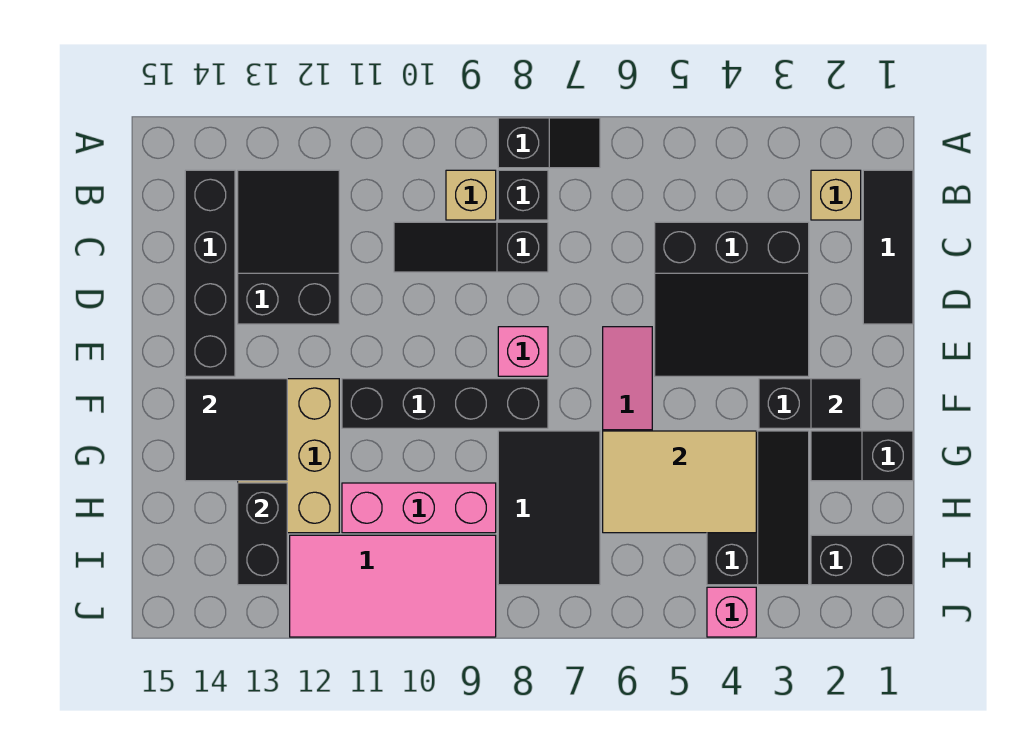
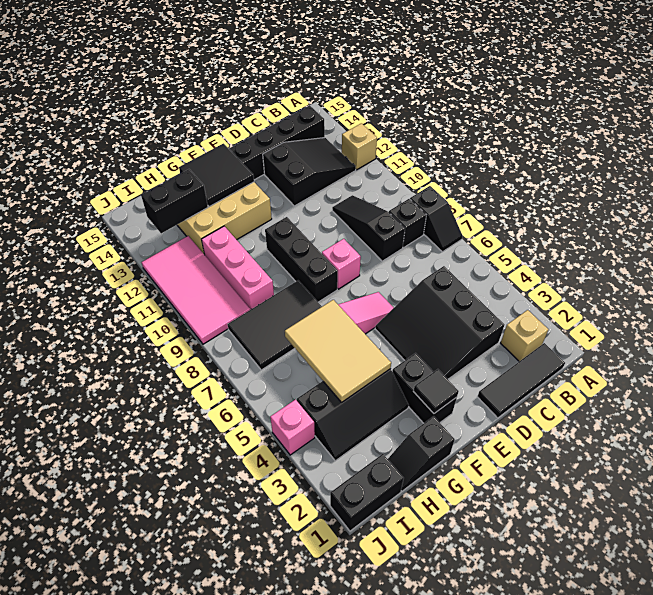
tan brick B9 level 1 -> tan brick A12 level 1
black brick F8:F11 level 1 -> black brick F8:F10 level 1
black slope G1:G2 level 1 top 1 -> black slope G1:H1 level 1 top G
black brick I1:I2 level 1 -> black brick I1:J1 level 1

